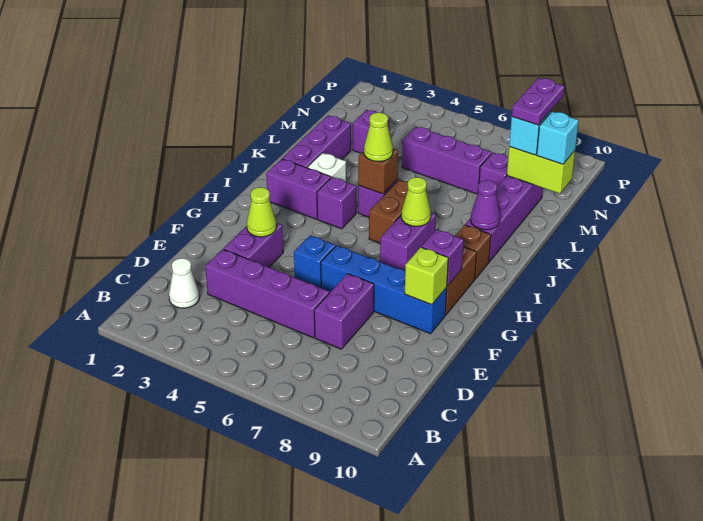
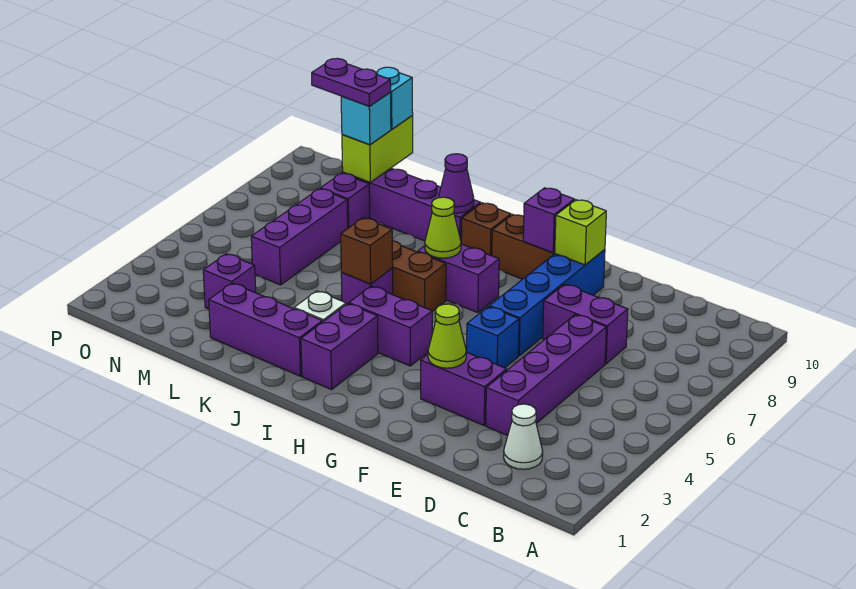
purple brick I4 level 1 -> purple brick H4:I4 level 1
lime cone J5 level 3 -> none

